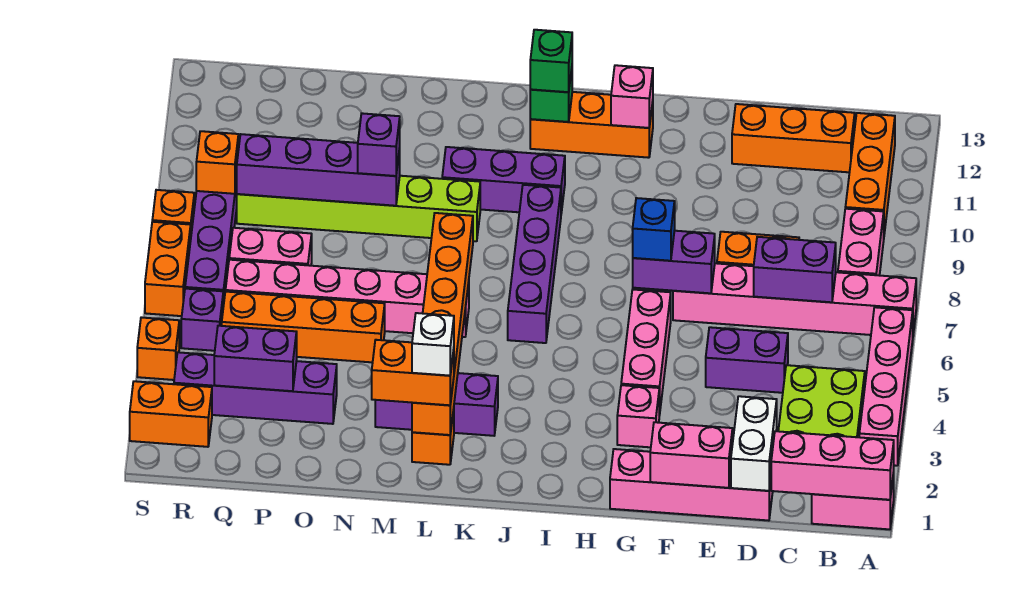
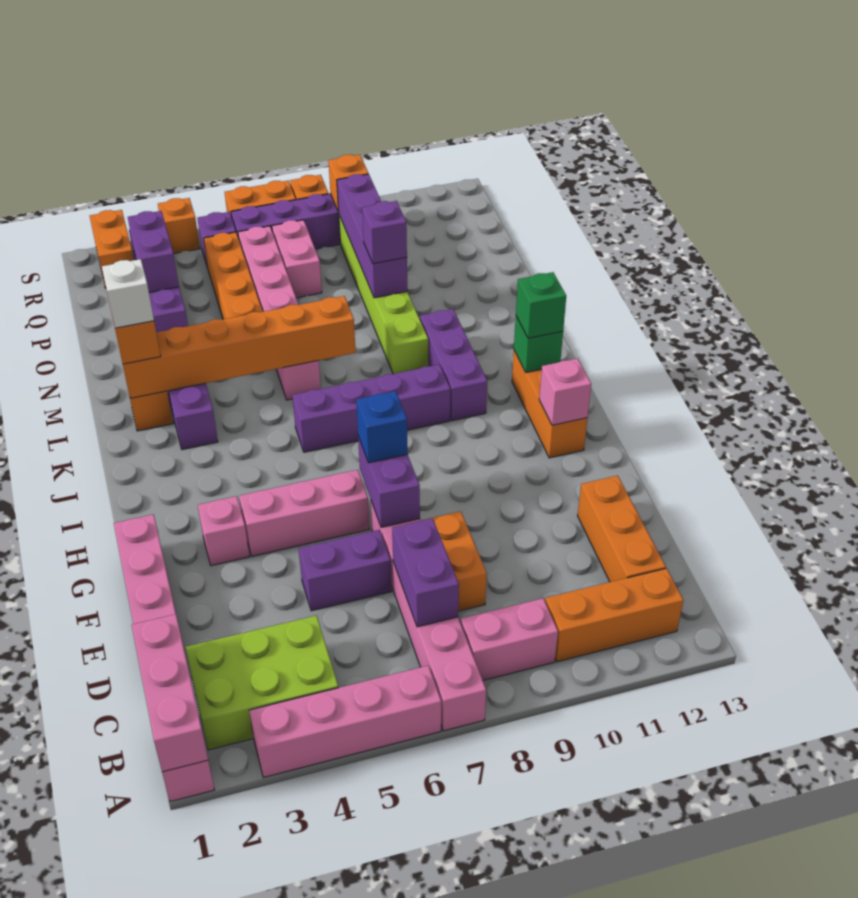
white brick D1:D2 level 2 -> none
purple brick D5:E5 level 1 -> purple brick E5:E6 level 1
pink brick E1:F1 level 2 -> none

